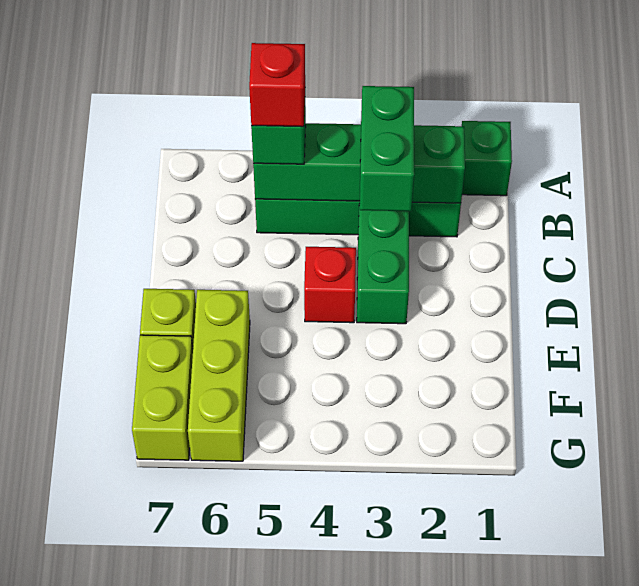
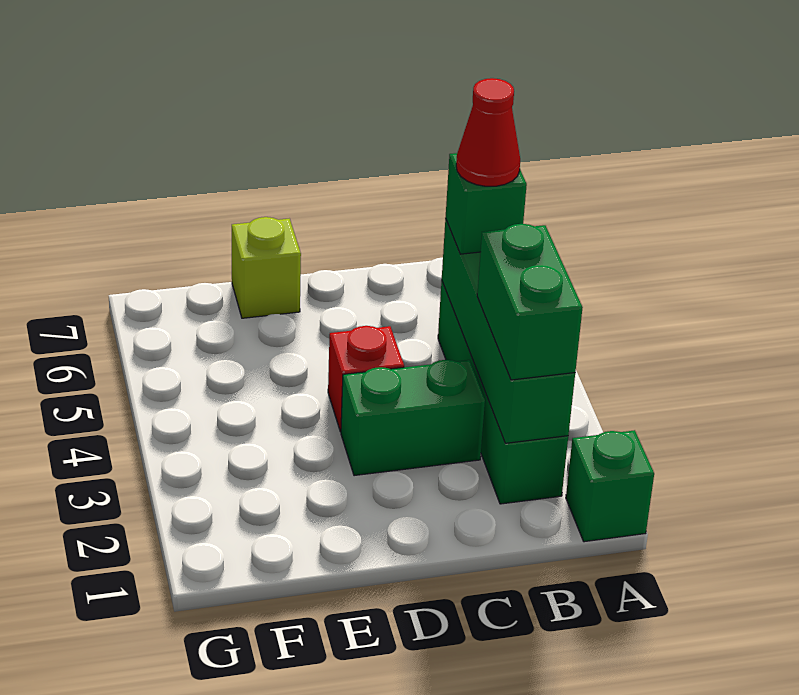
green brick B3:C3 level 3 -> green brick B2:B3 level 3
red brick B5 level 4 -> red cone B5 level 4
lime brick E6:G6 level 1 -> none
lime brick F7:G7 level 1 -> none

